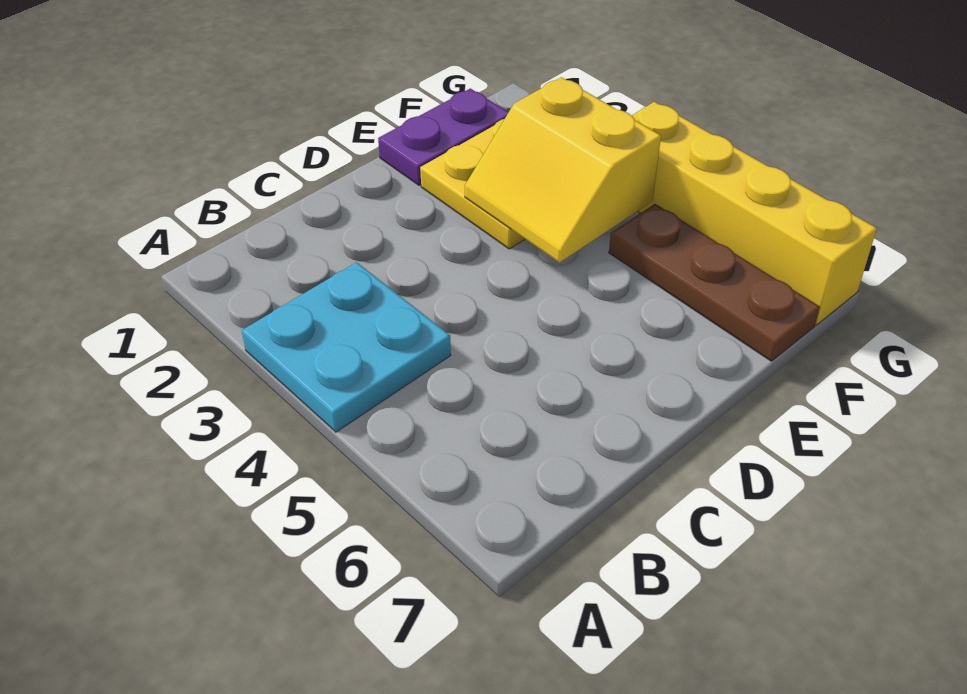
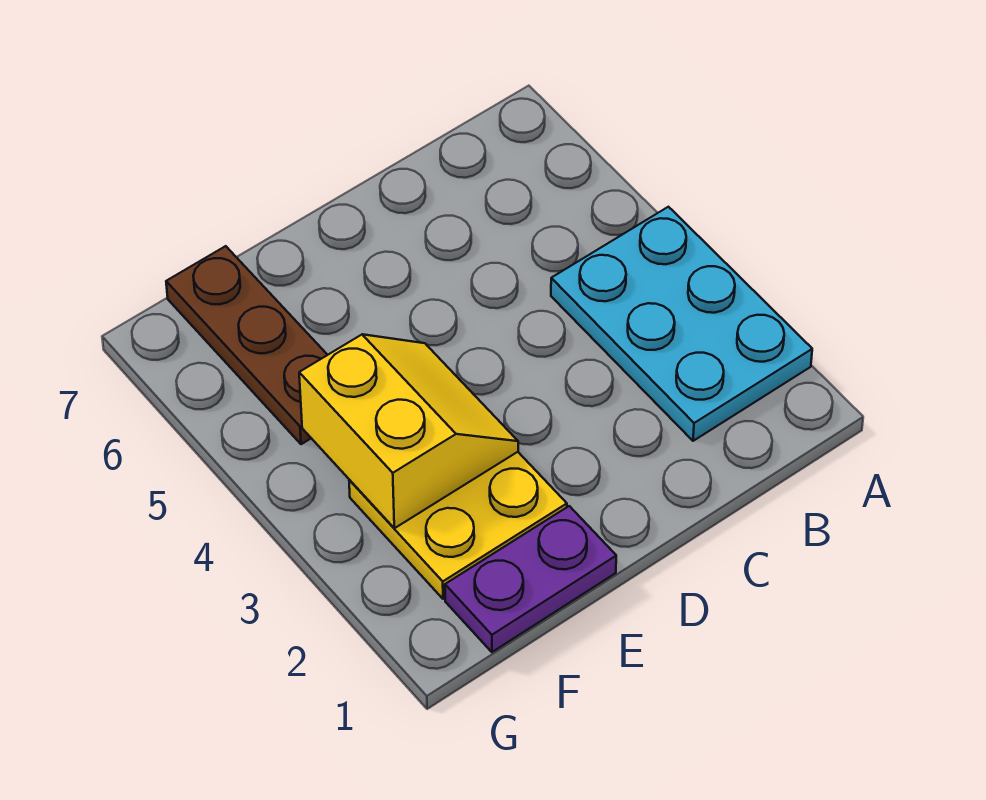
cyan plate A3:B4 level 1 -> cyan plate A2:B4 level 1
yellow brick G4:G7 level 1 -> none

